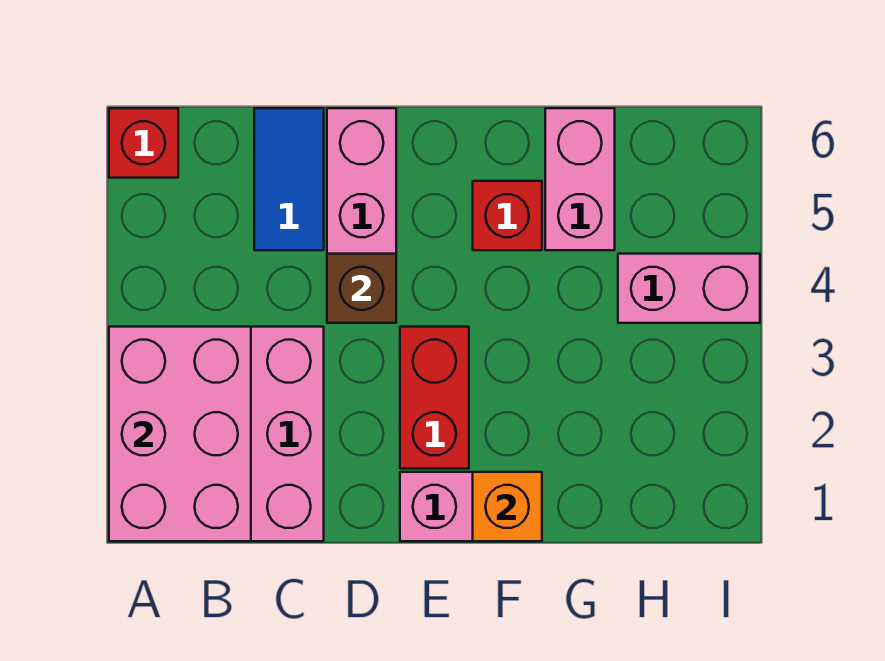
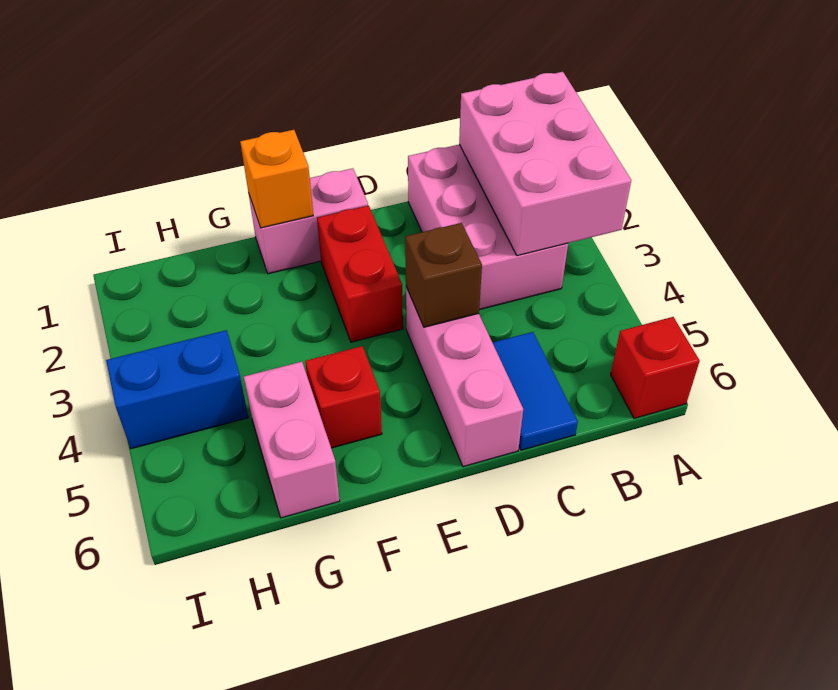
pink brick H4:I4 level 1 -> blue brick H4:I4 level 1

